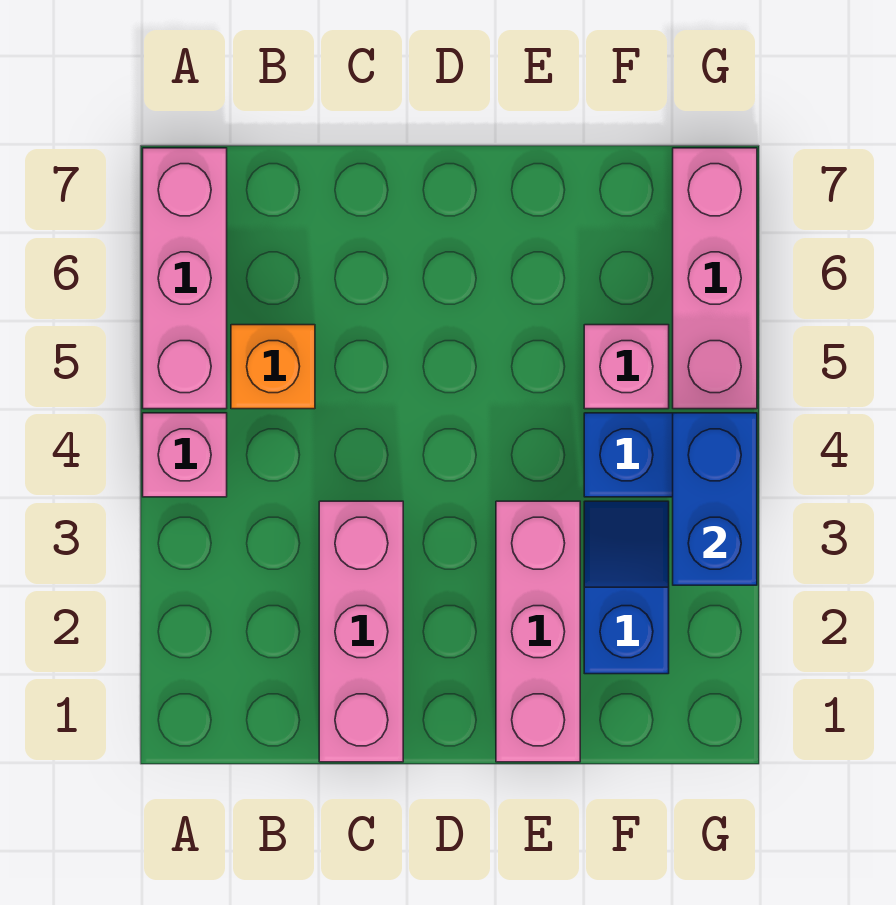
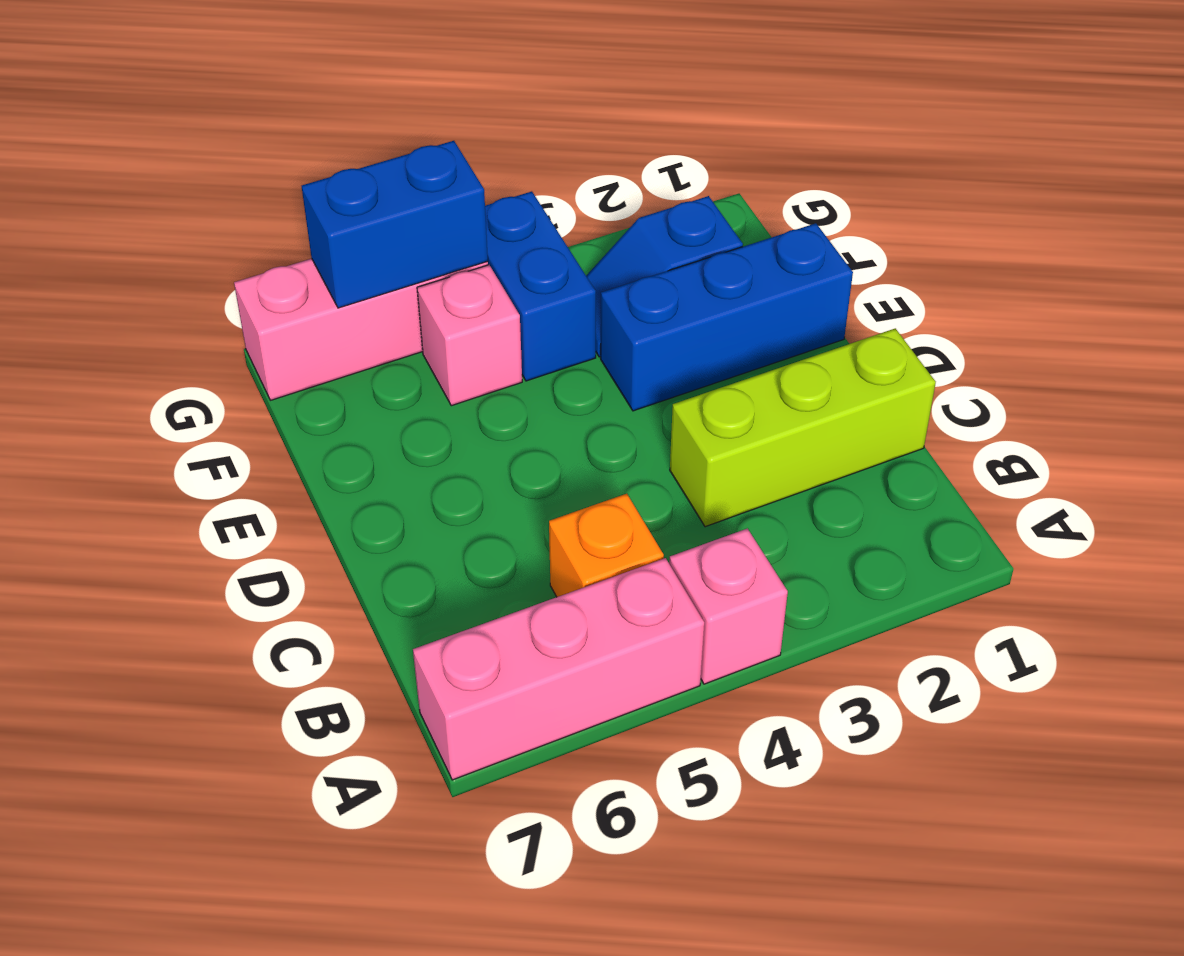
pink brick C1:C3 level 1 -> lime brick C1:C3 level 1
pink brick E1:E3 level 1 -> blue brick E1:E3 level 1
blue brick G3:G4 level 2 -> blue brick G5:G6 level 2

